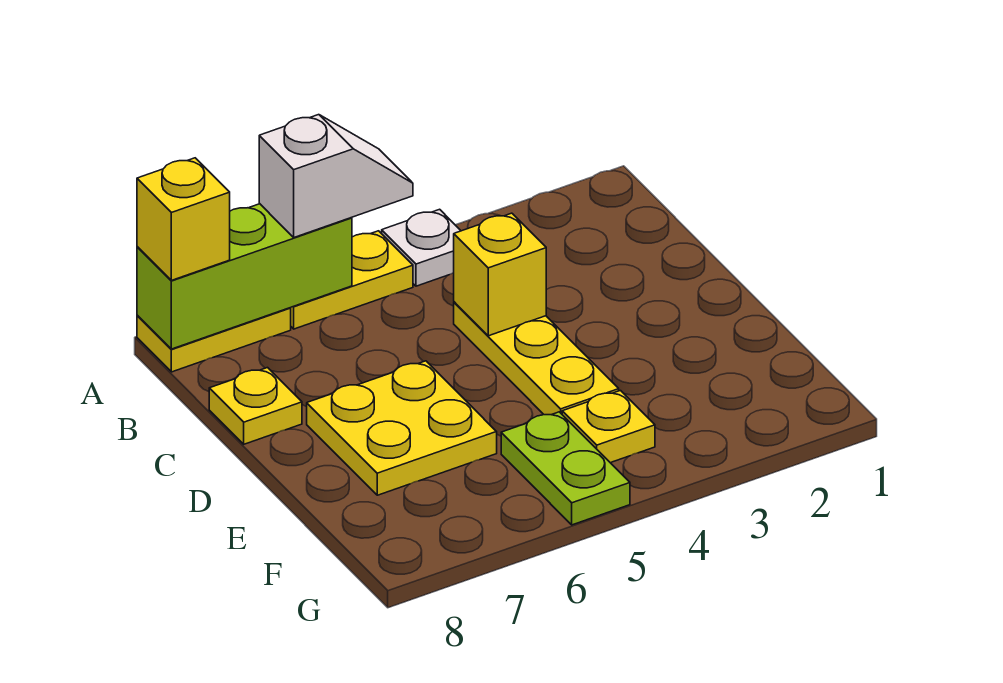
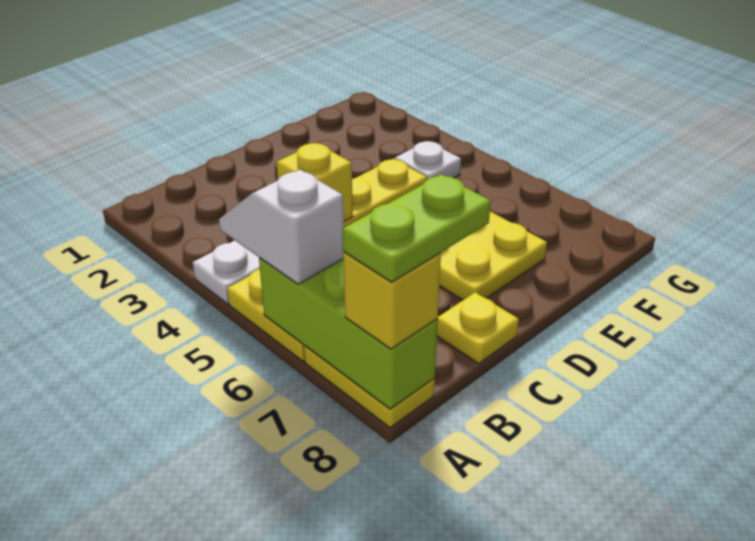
yellow plate F4 level 1 -> white plate F4 level 1
lime plate F5:G5 level 1 -> lime plate A8:B8 level 4

